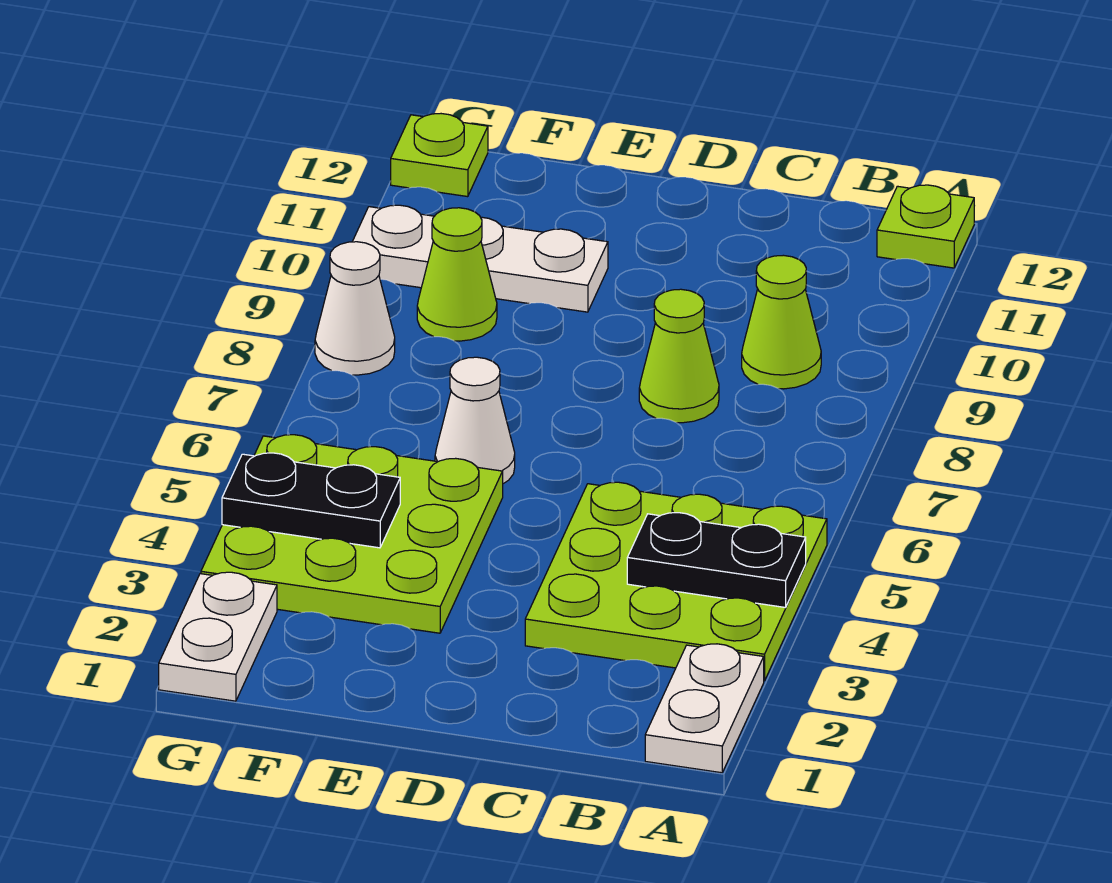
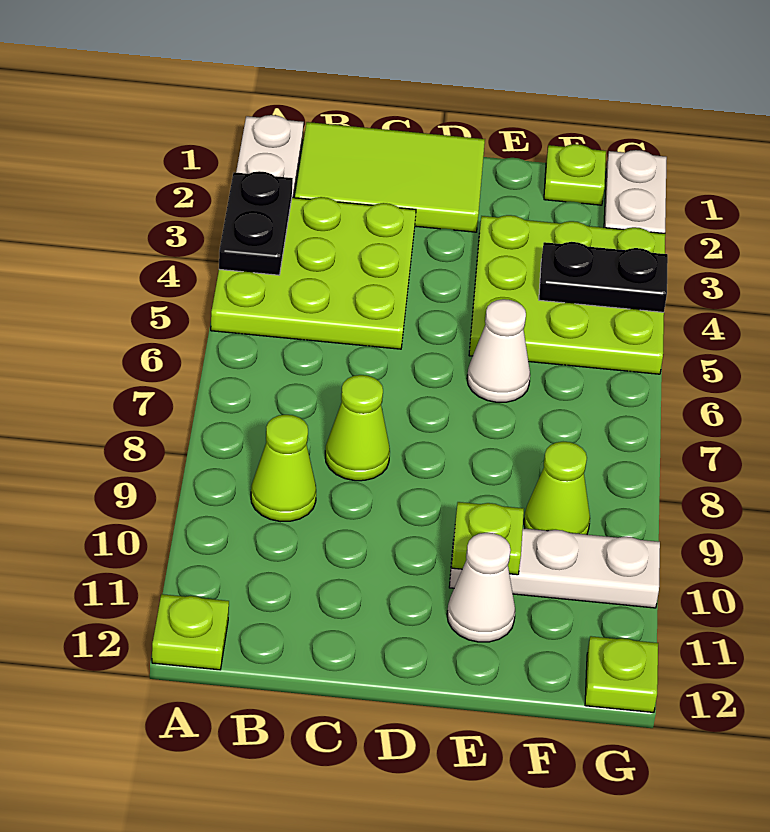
black plate A4:B4 level 2 -> black plate A3:A4 level 2
none -> lime tile B1:D2 level 1
none -> lime plate E10 level 2
none -> lime plate F1 level 1
white cone G8 level 1 -> white cone E11 level 1

